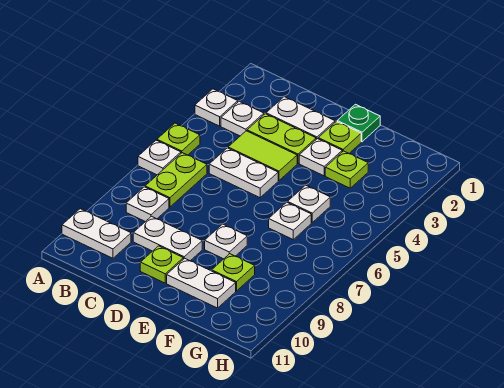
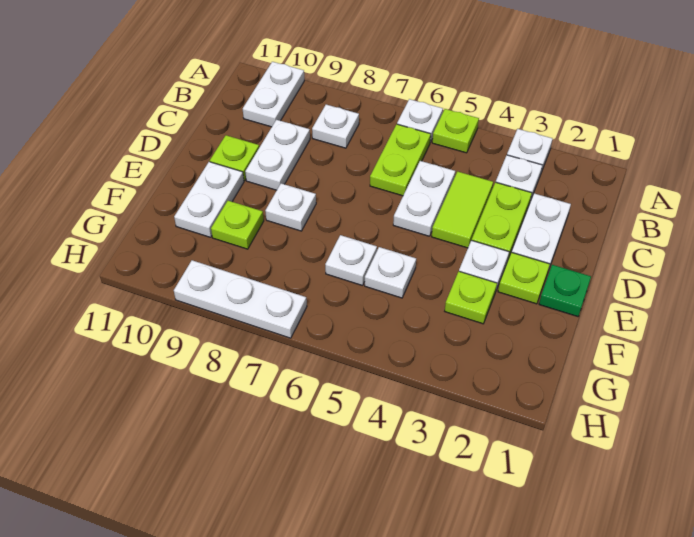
lime plate B6:B7 level 1 -> lime plate B6:C6 level 1
none -> white plate H7:H9 level 1

